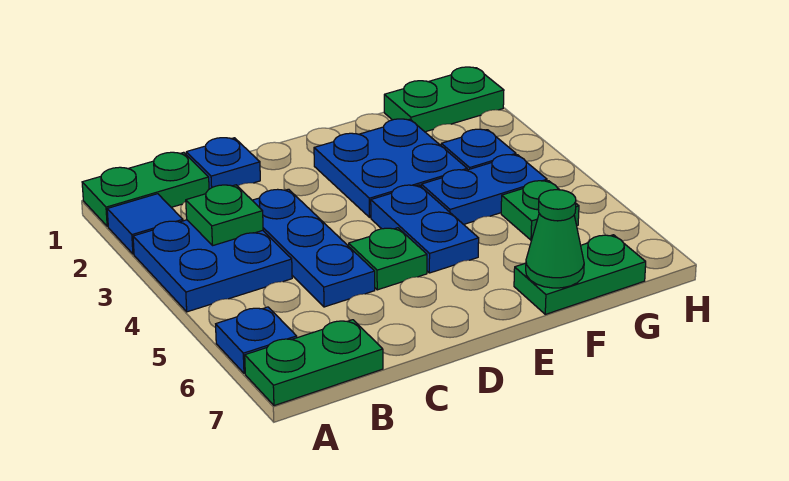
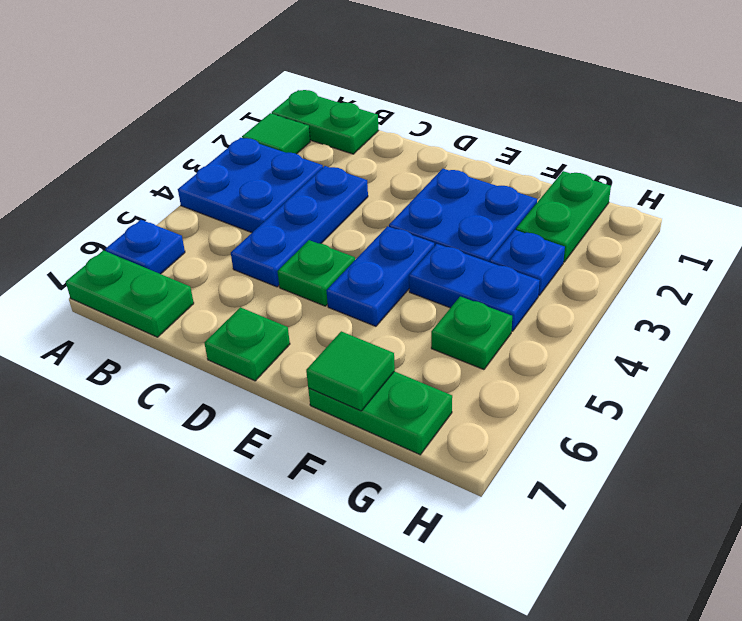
blue tile A2 level 1 -> green tile A2 level 1
green plate B3 level 2 -> green plate D7 level 1
blue plate C1 level 1 -> none
green cone F7 level 2 -> green tile F7 level 2
green plate G1:H1 level 1 -> green plate G1:G2 level 1

